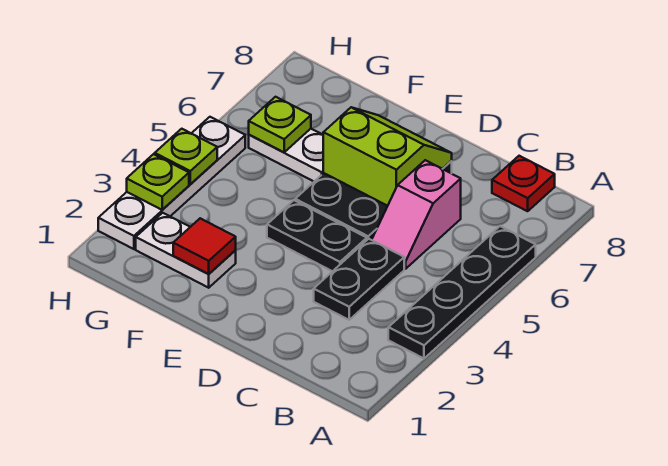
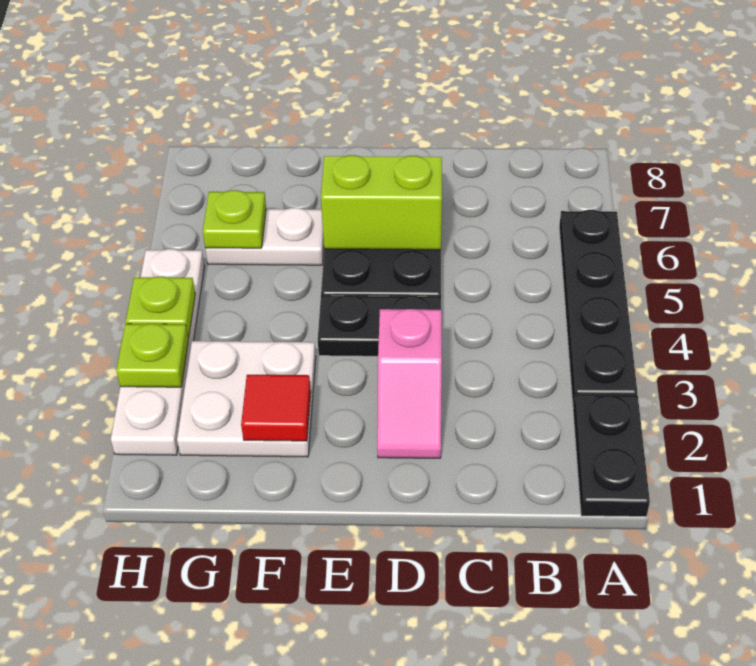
red plate B8 level 1 -> none
black plate C3:C4 level 1 -> black plate A1:A2 level 1
pink slope C5:C6 level 1 top 6 -> pink slope D2:D3 level 1 top 3
white plate F2:G2 level 1 -> white plate F2:G3 level 1

